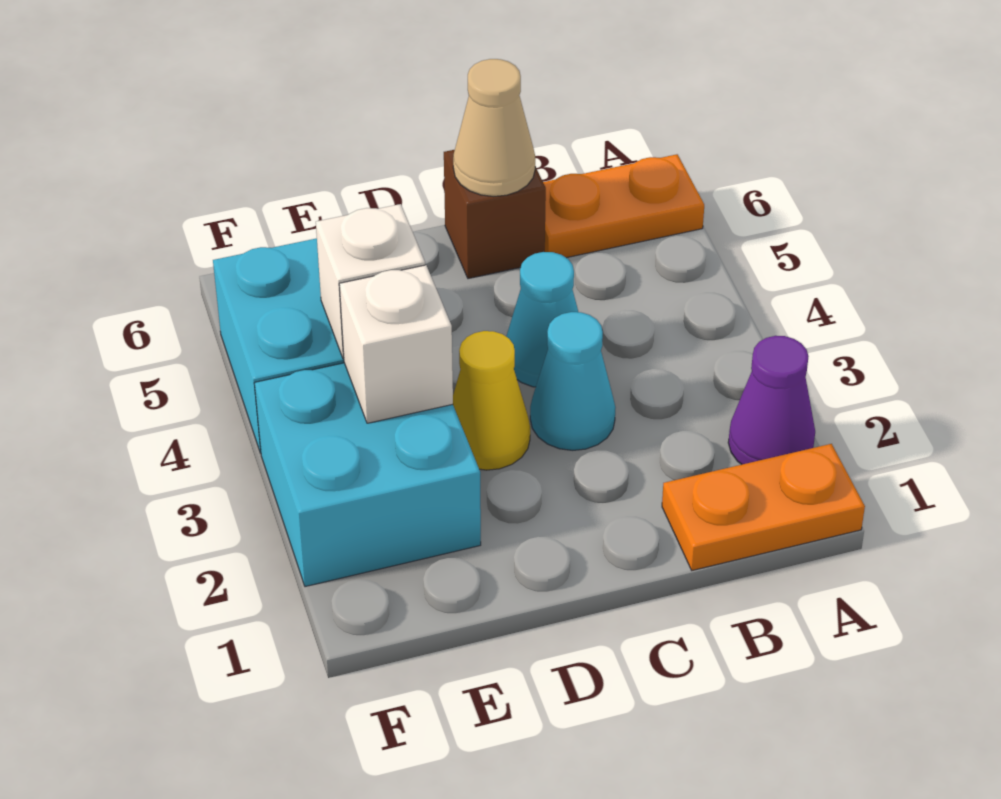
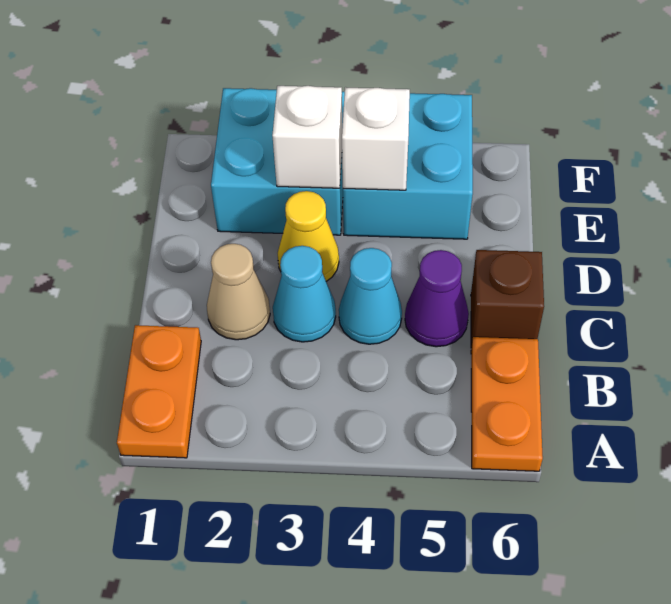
purple cone A2 level 1 -> purple cone C5 level 1
tan cone C6 level 2 -> tan cone C2 level 1

